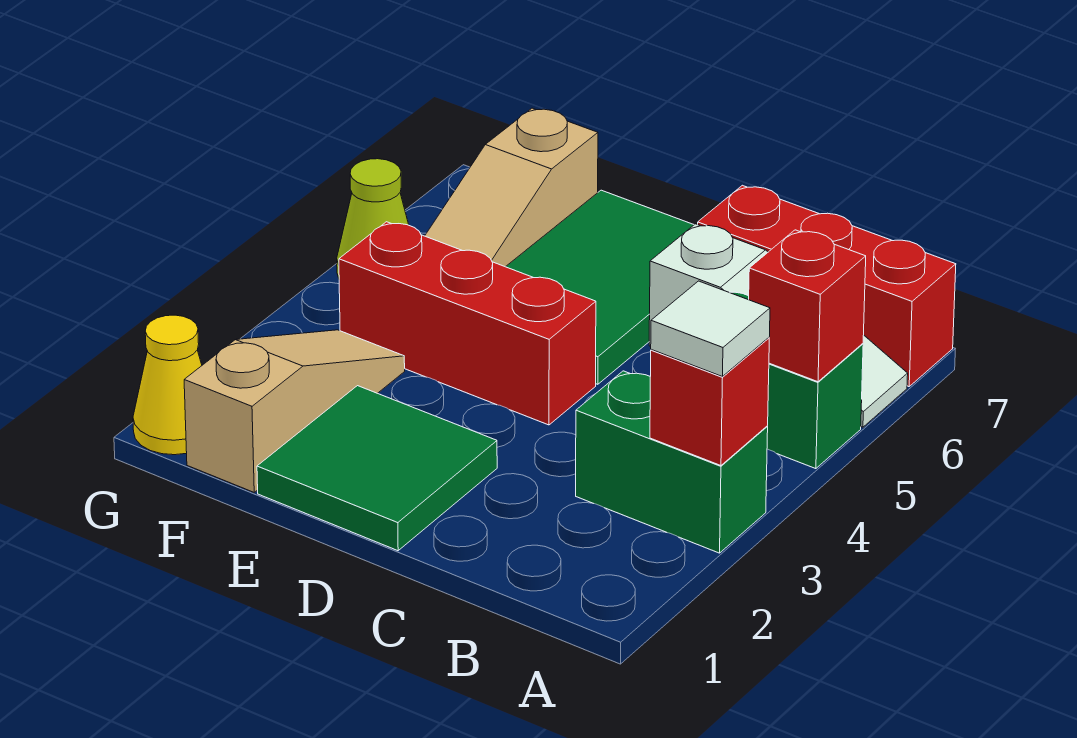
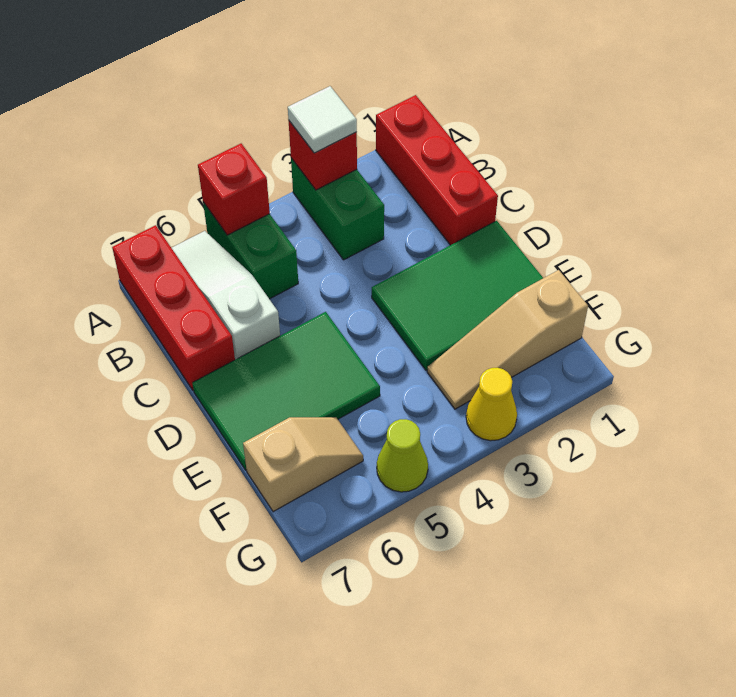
green tile D1:E2 level 1 -> green tile D1:E3 level 1
red brick D4:F4 level 1 -> red brick A1:C1 level 1
tan slope F5:F7 level 1 top 7 -> tan slope F6:F7 level 1 top 7
yellow cone G1 level 1 -> yellow cone G3 level 1

